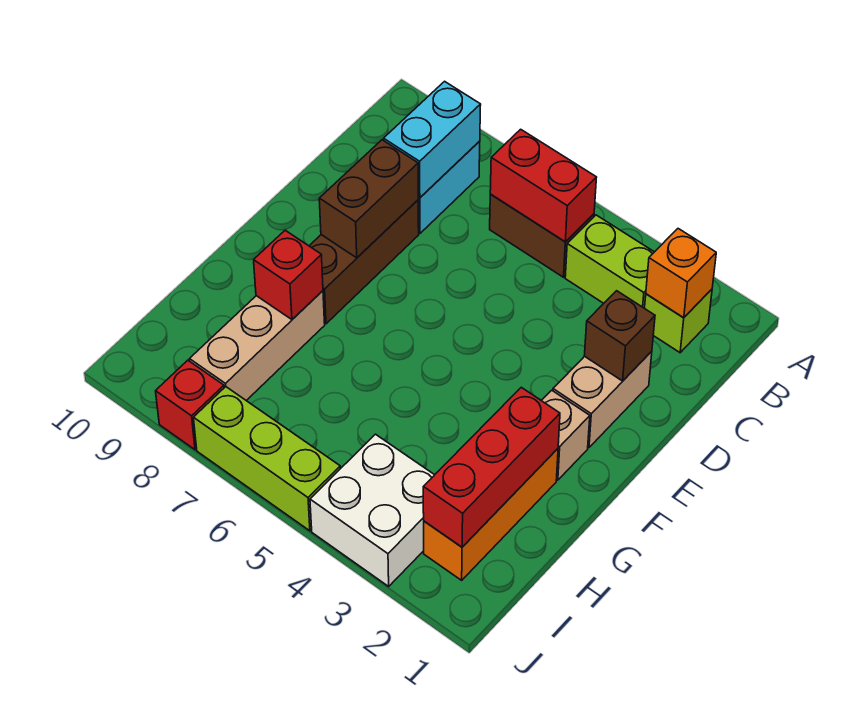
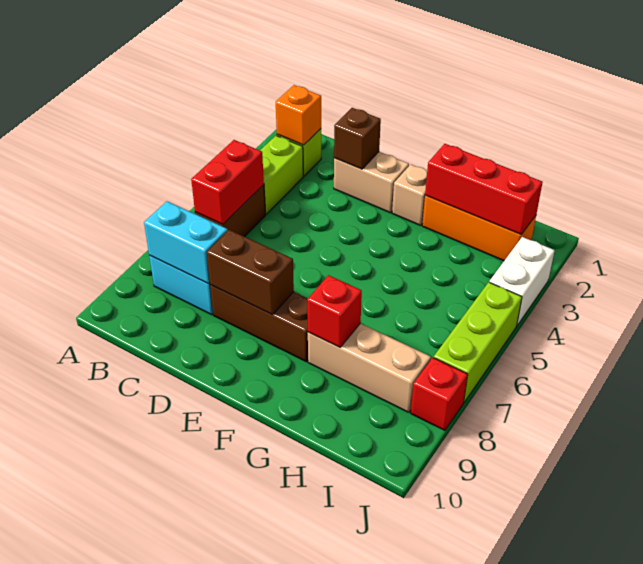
white brick I3:J4 level 1 -> white brick J3:J4 level 1

